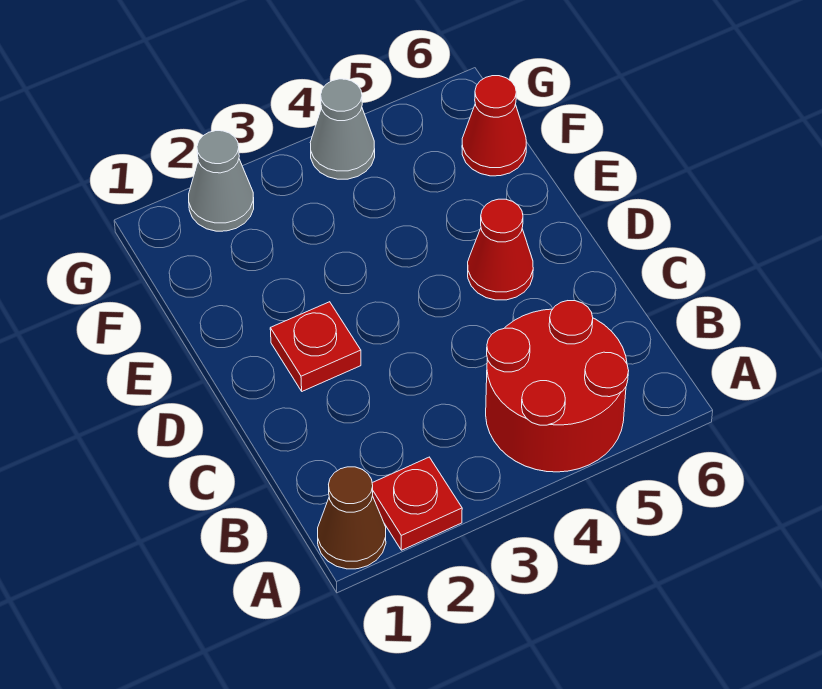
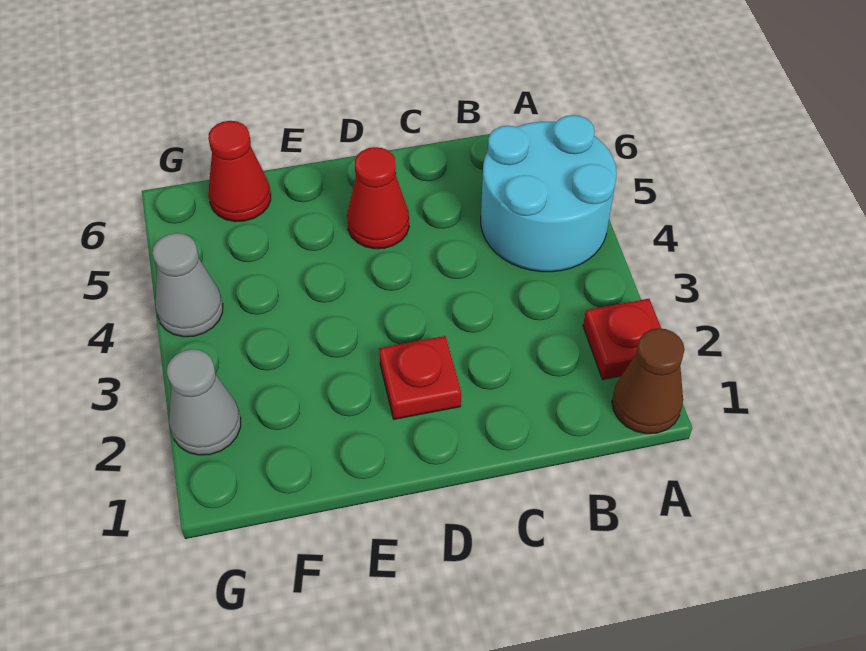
red round brick A4:B5 level 1 -> cyan round brick A4:B5 level 1

